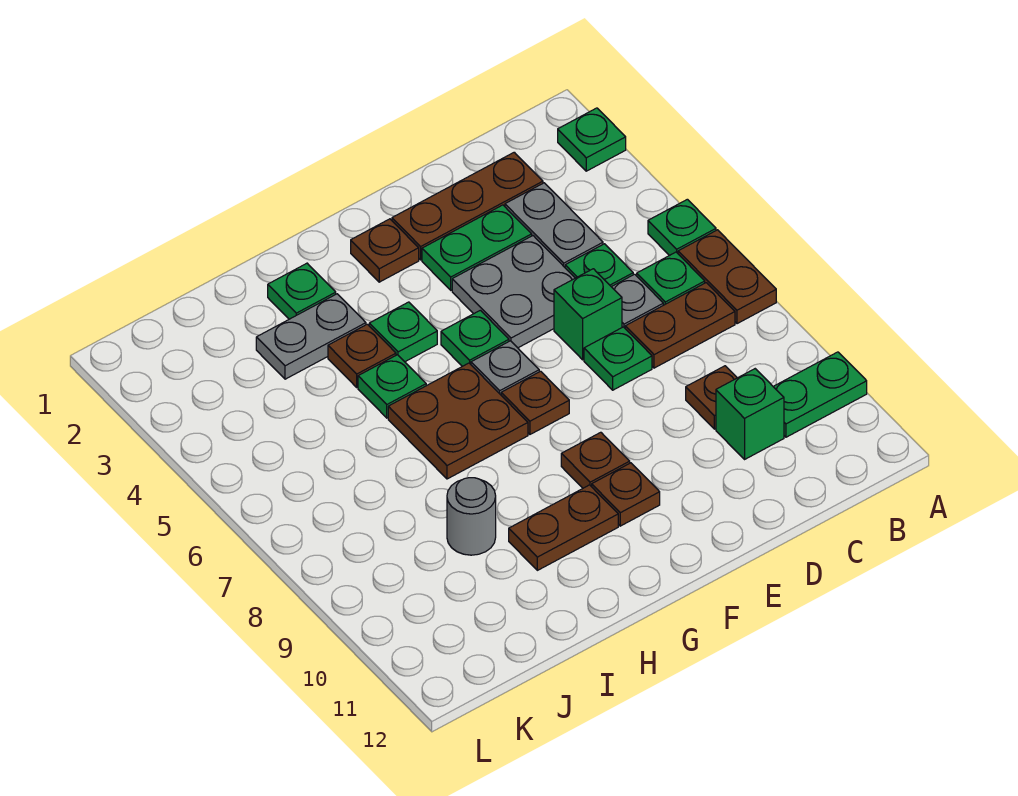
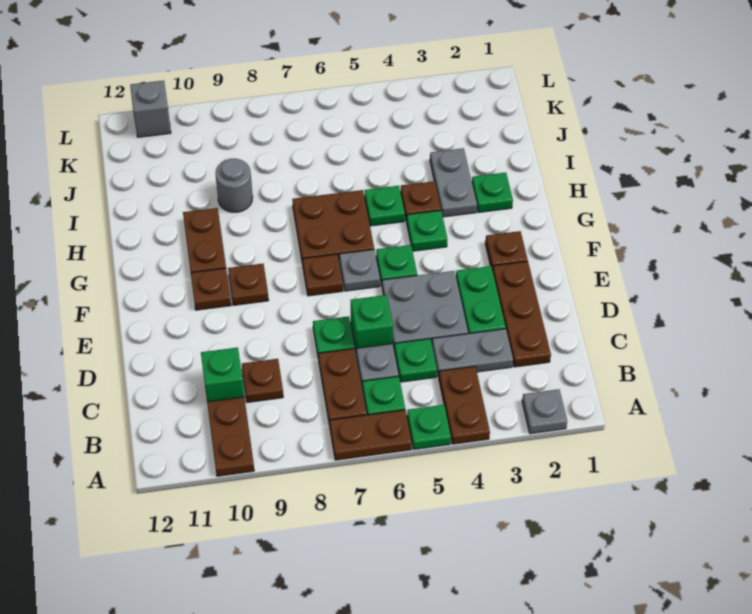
green plate A2 level 1 -> grey plate A2 level 1
none -> brown plate A4:B4 level 1
green plate A10:B10 level 1 -> brown plate A10:B10 level 1
none -> grey brick L11 level 1

